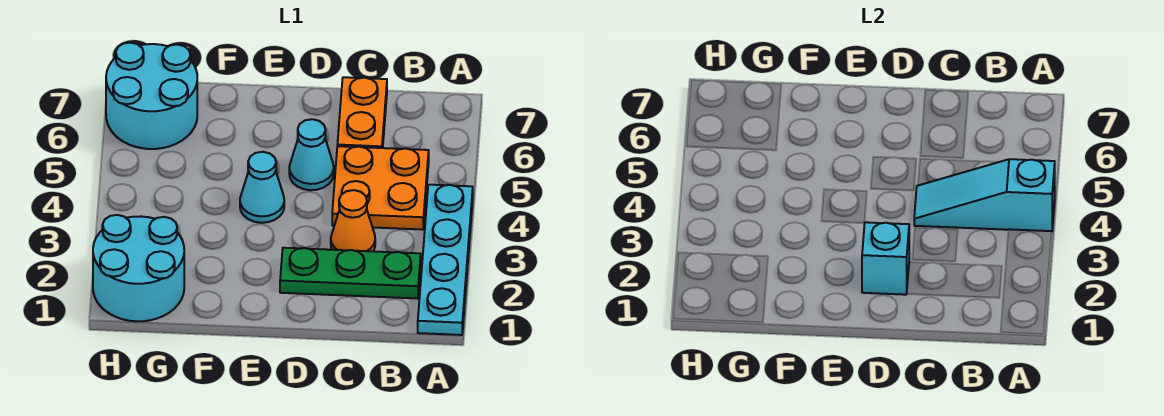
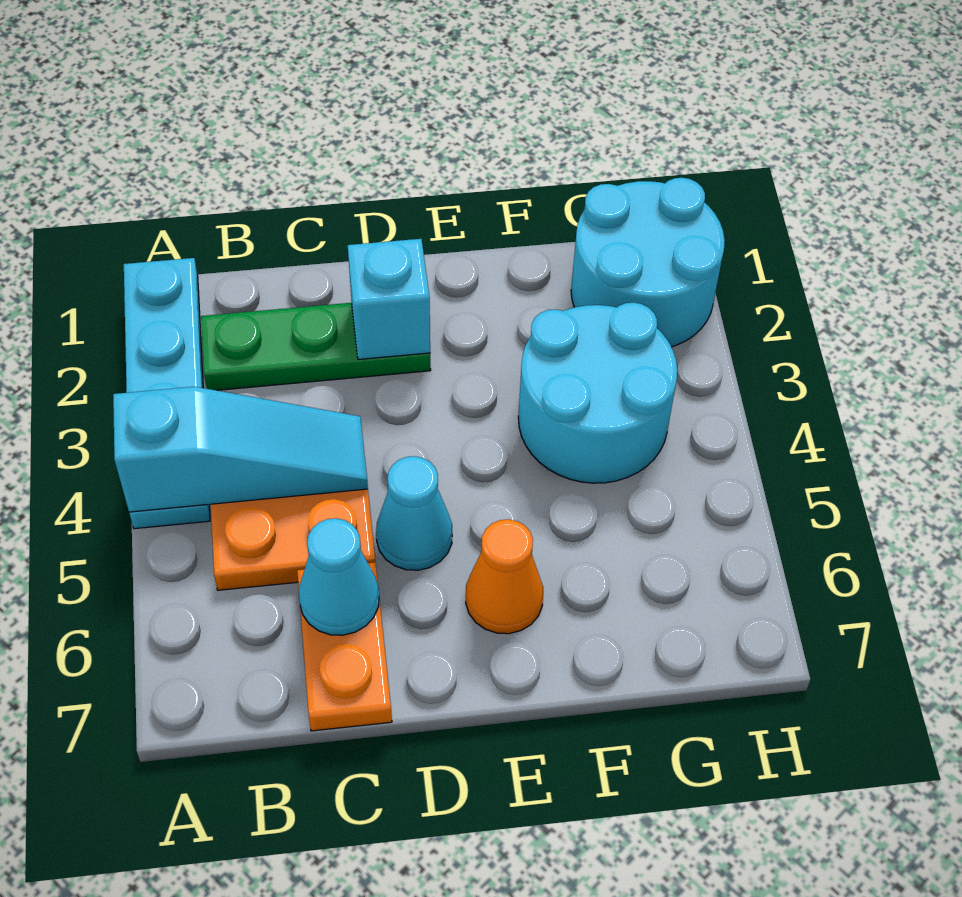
orange cone C3 level 1 -> orange cone E6 level 1
cyan cone E4 level 1 -> cyan cone C6 level 2
cyan round brick G6:H7 level 1 -> cyan round brick F3:G4 level 1

